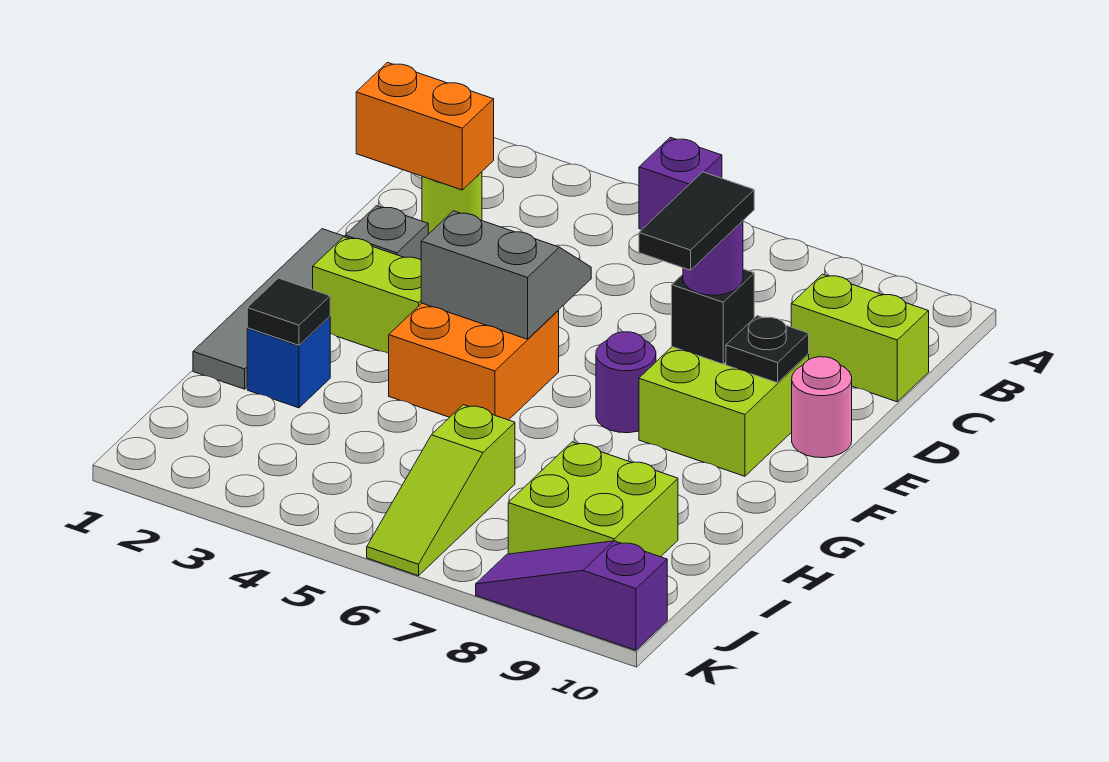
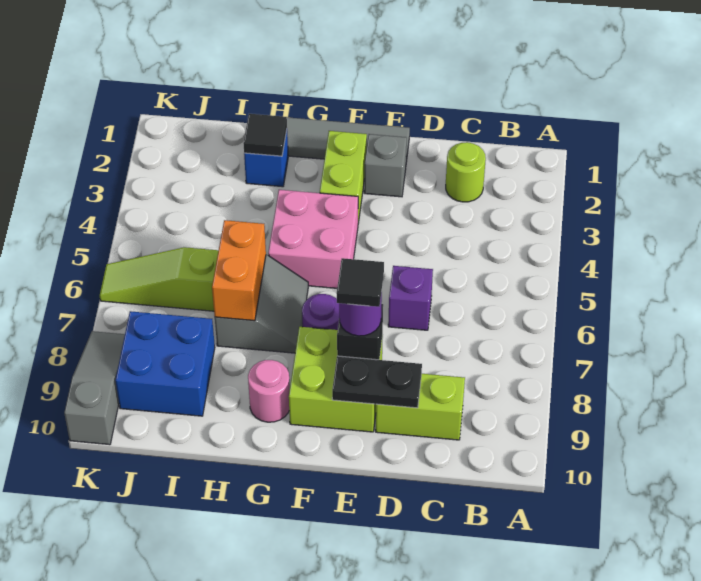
purple brick A5 level 1 -> purple brick D6 level 1
orange brick C1:C2 level 2 -> orange brick H6:H7 level 2
lime brick C9:C10 level 1 -> lime brick C9:D9 level 1
grey slope E4:F5 level 2 top F -> grey slope G6:H7 level 1 top H
black tile E8:F8 level 4 -> black tile E8 level 4
black plate E9 level 2 -> black plate D9:E9 level 2
pink round brick E10 level 1 -> pink round brick G9 level 1
orange brick F4:G5 level 1 -> pink brick F4:G5 level 1
lime brick I8:J9 level 1 -> blue brick I8:J9 level 1
purple slope K8:K10 level 1 top 10 -> grey slope K8:K10 level 1 top 10

